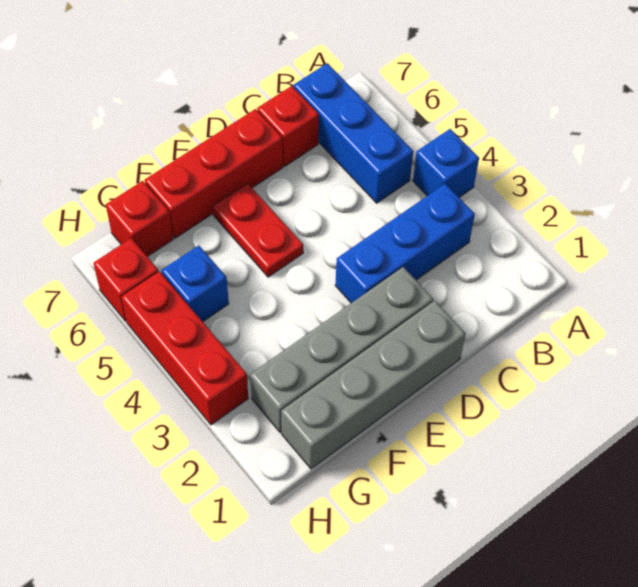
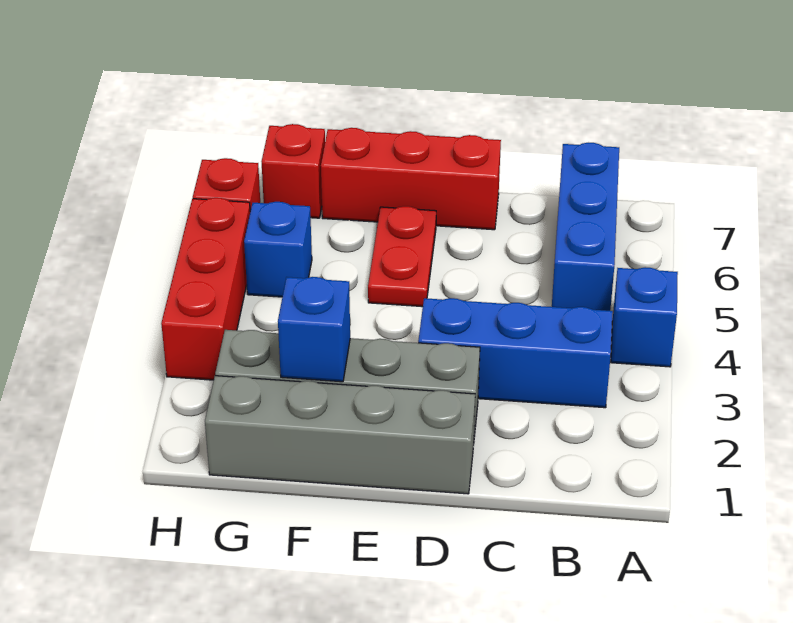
red brick C7 level 1 -> none
none -> blue brick F2 level 2

